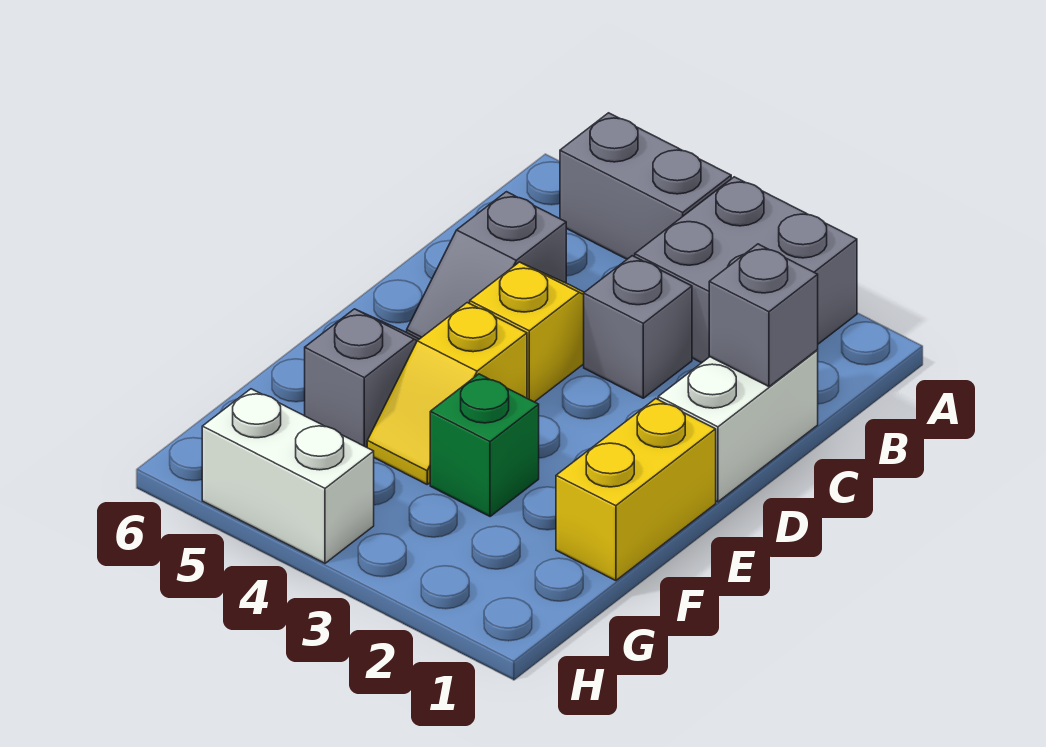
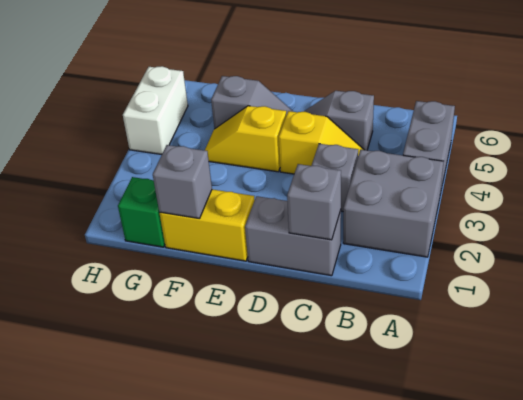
white brick C1:D1 level 1 -> grey brick C1:D1 level 1
none -> grey brick F1 level 2
green brick F3 level 1 -> green brick G1 level 1

